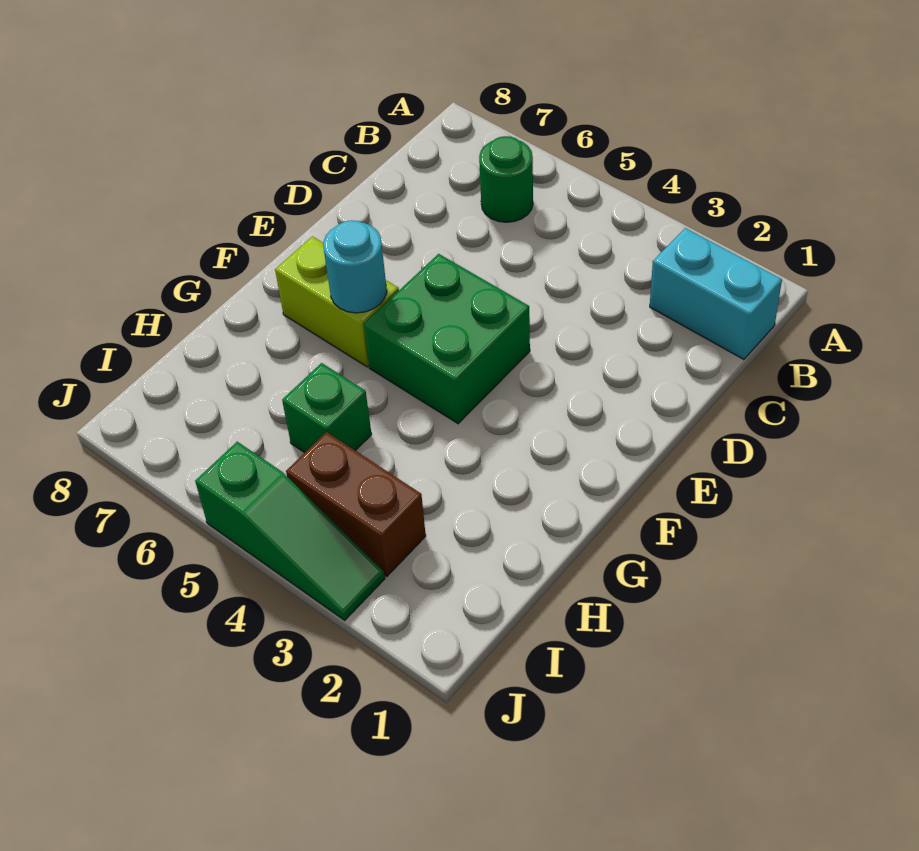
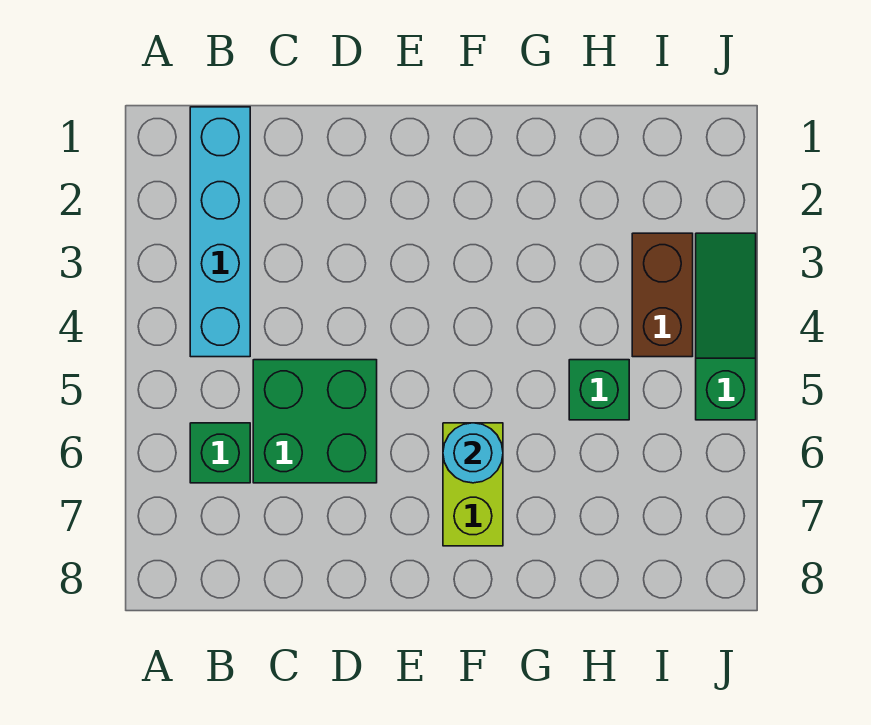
cyan brick B1:B2 level 1 -> cyan brick B1:B4 level 1
green round brick B6 level 1 -> green brick B6 level 1
green brick E4:F5 level 1 -> green brick C5:D6 level 1

